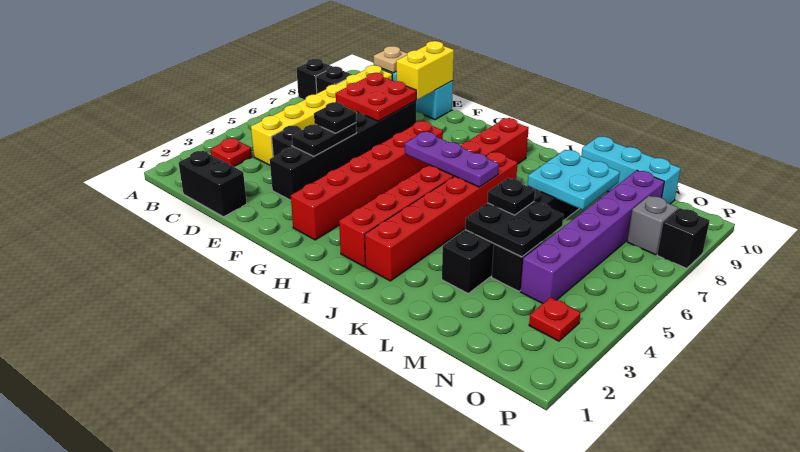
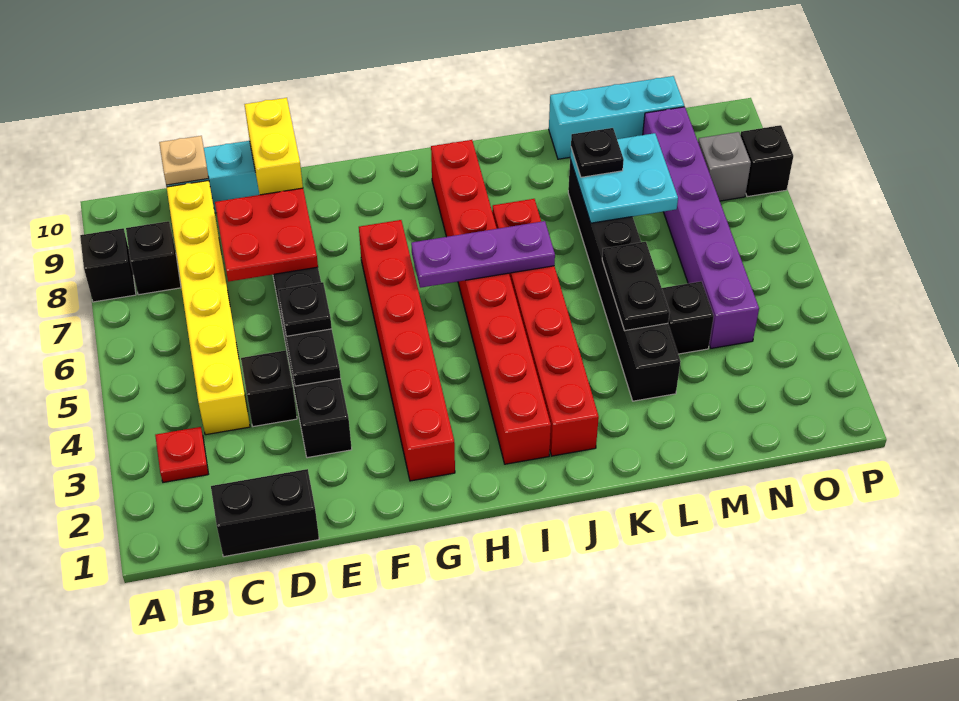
black plate L4:M5 level 2 -> black plate L4:L5 level 2
black plate L5 level 3 -> black plate L8 level 3
red plate O3 level 1 -> none

